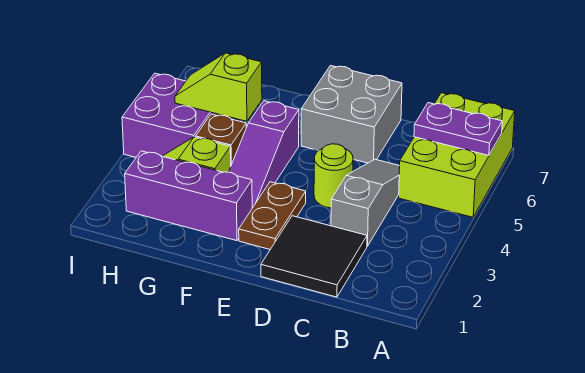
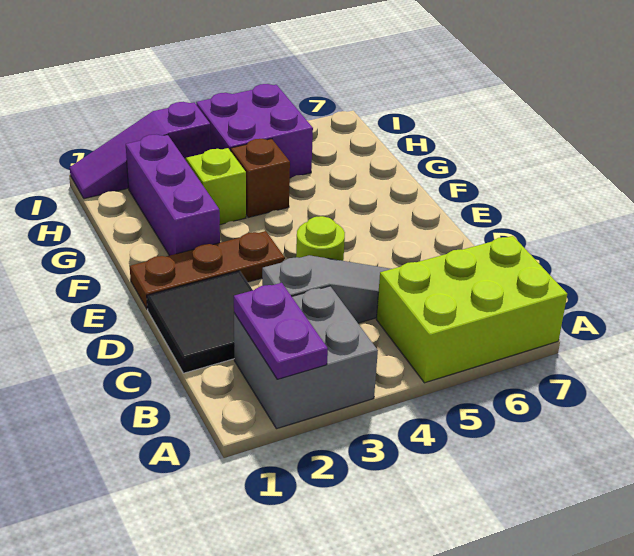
purple plate A6:B6 level 2 -> purple plate A2:B2 level 2
grey brick D6:E7 level 1 -> grey brick A2:B3 level 1
brown plate E2:E3 level 1 -> brown plate E1:E3 level 1
purple slope F3:F5 level 1 top 5 -> purple slope I1:I3 level 1 top 3
lime slope G5:H5 level 2 top G -> none

